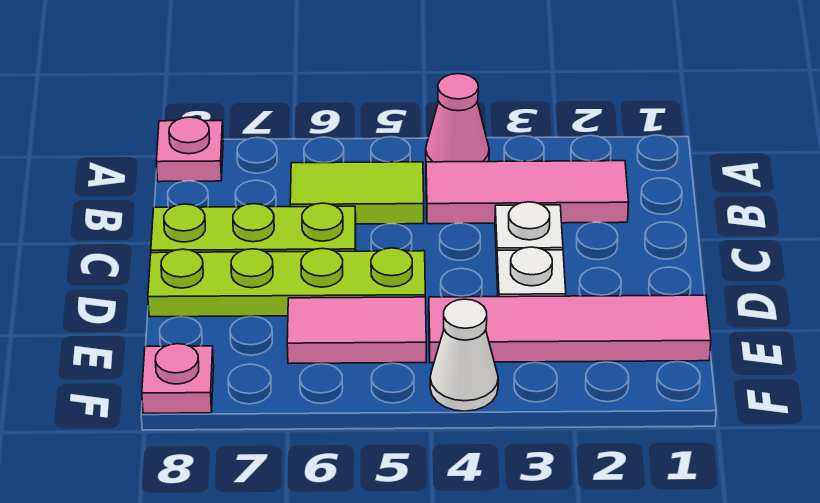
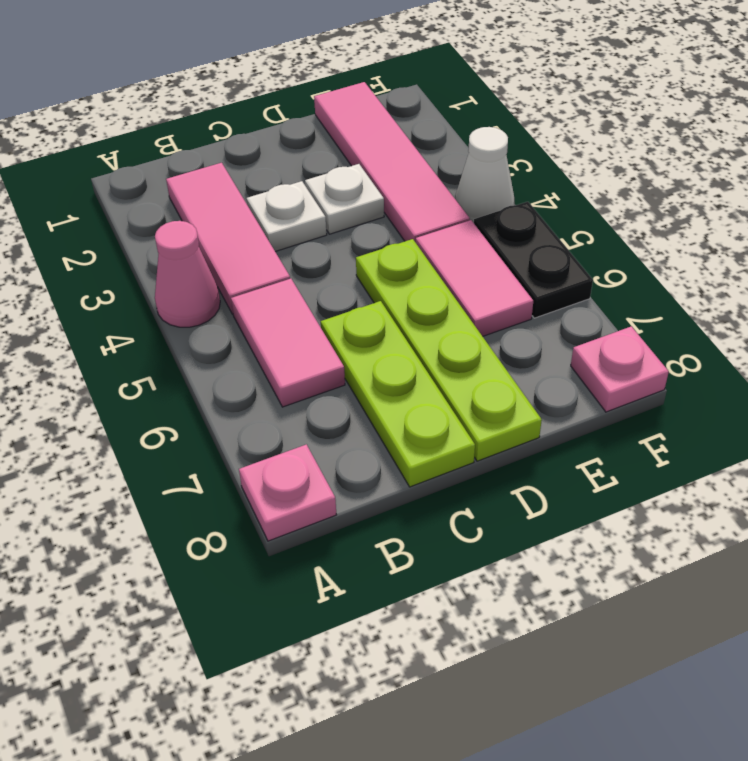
lime tile B5:B6 level 1 -> pink tile B5:B6 level 1
none -> black plate F5:F6 level 1

